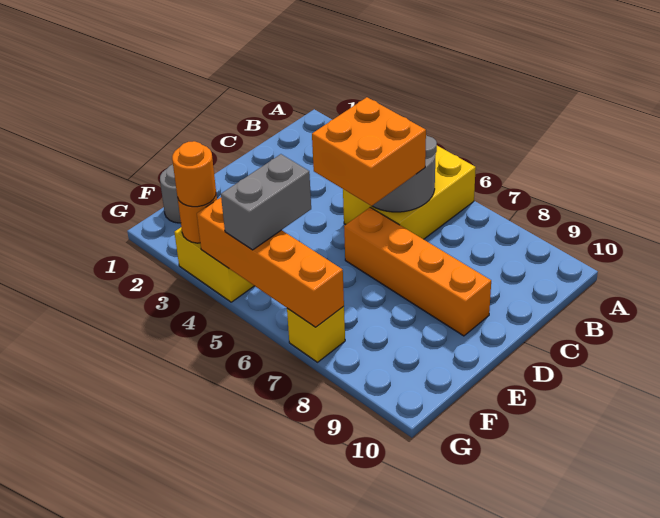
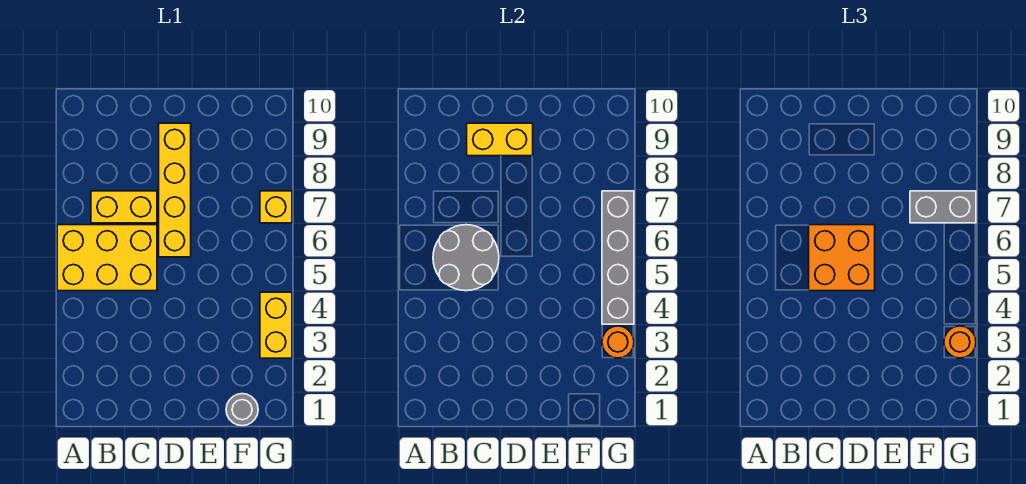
none -> yellow brick B7:C7 level 1
none -> yellow brick C9:D9 level 2
orange brick D6:D9 level 1 -> yellow brick D6:D9 level 1
grey brick F5:G5 level 3 -> grey brick F7:G7 level 3
orange brick G4:G7 level 2 -> grey brick G4:G7 level 2

